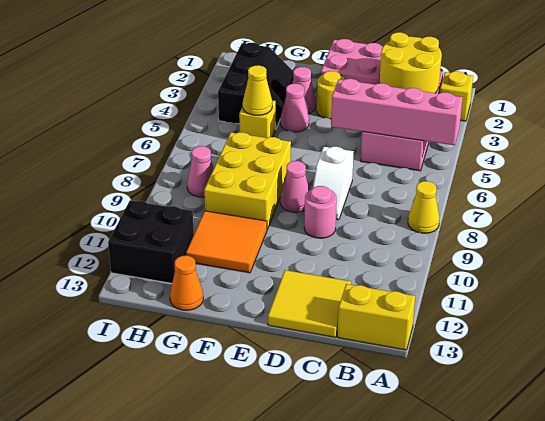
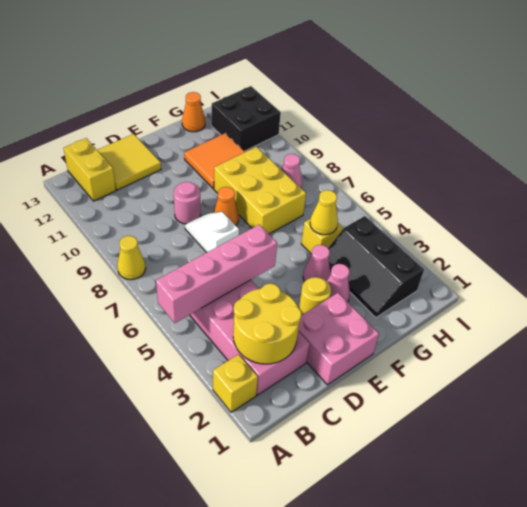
yellow brick A13:B13 level 1 -> yellow brick B12:B13 level 1
pink cone E8 level 1 -> orange cone E8 level 1

